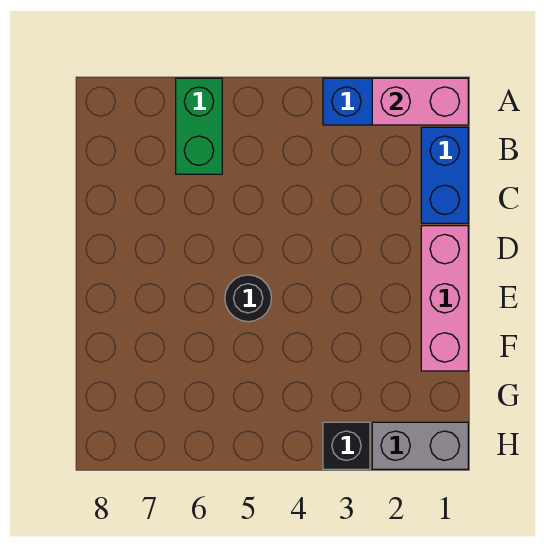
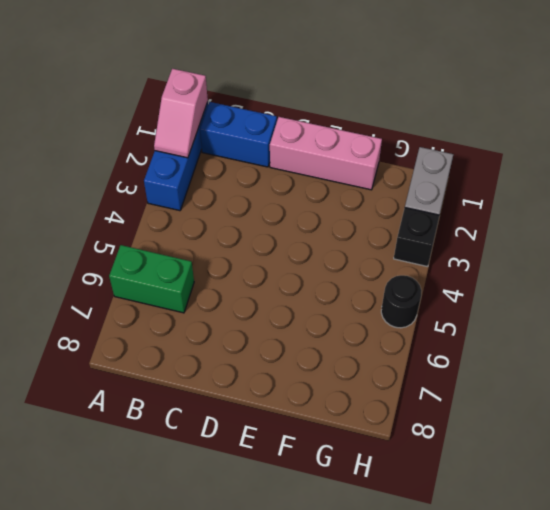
pink brick A1:A2 level 2 -> pink slope A1:A2 level 2 top 1
black round brick E5 level 1 -> black round brick H5 level 1

